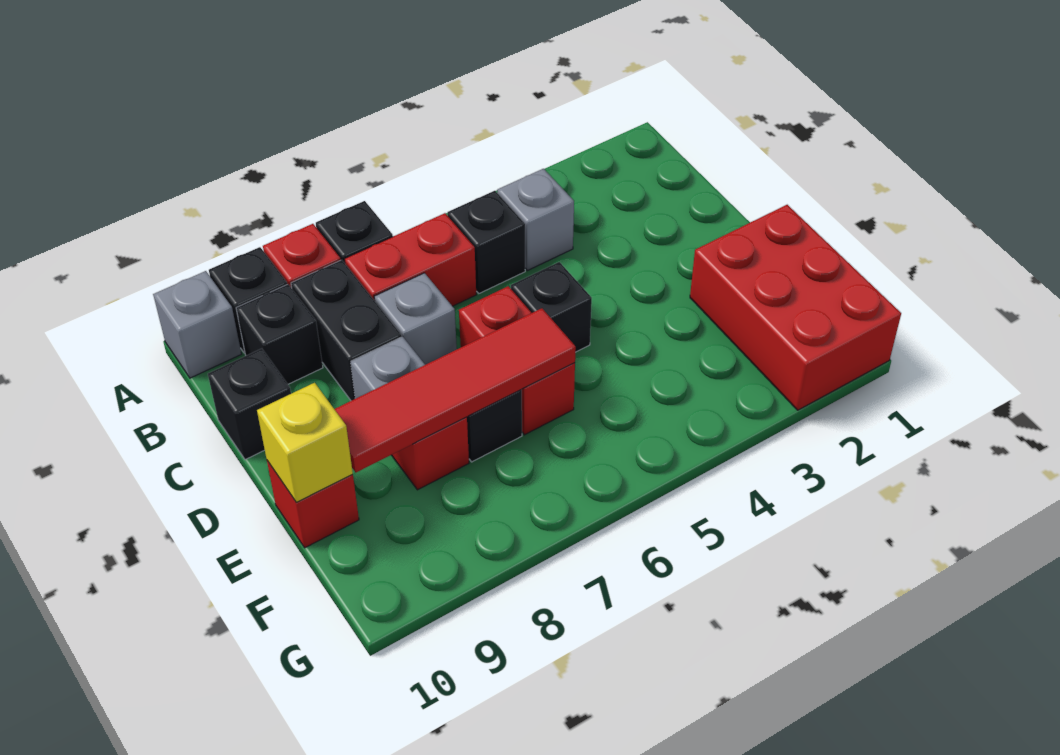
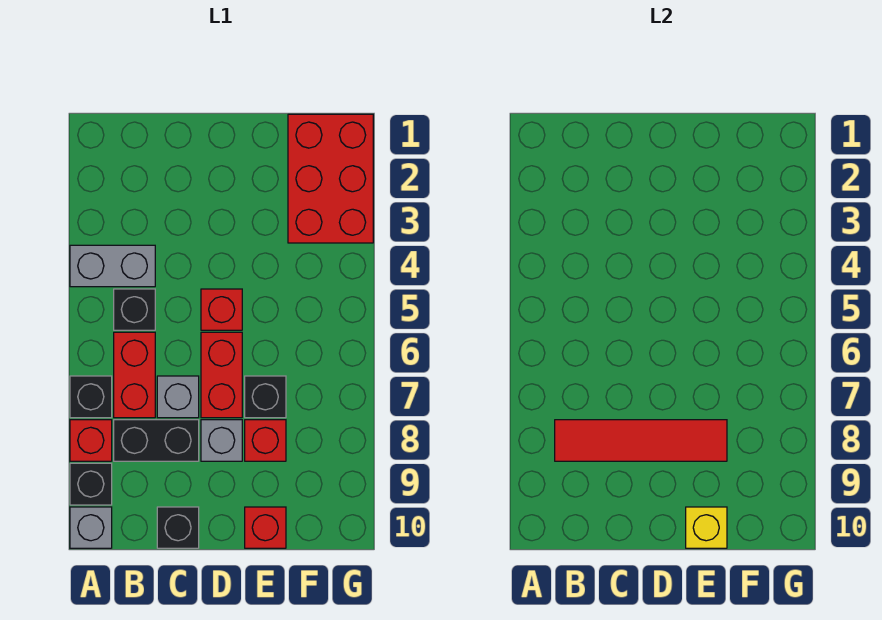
grey brick B4 level 1 -> grey brick A4:B4 level 1
black brick B9 level 1 -> none
black brick D5 level 1 -> red brick D5 level 1
red brick D6:E6 level 1 -> red brick D6:D7 level 1
red brick E1:G2 level 1 -> red brick F1:G3 level 1
red tile E6:E9 level 2 -> red tile B8:E8 level 2

